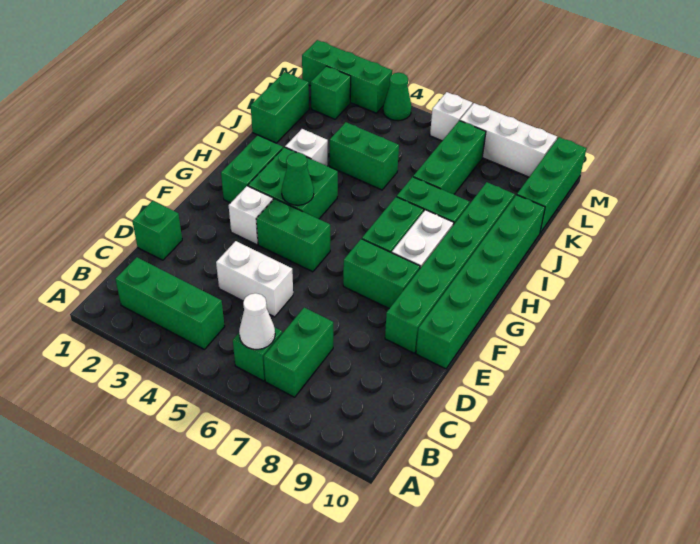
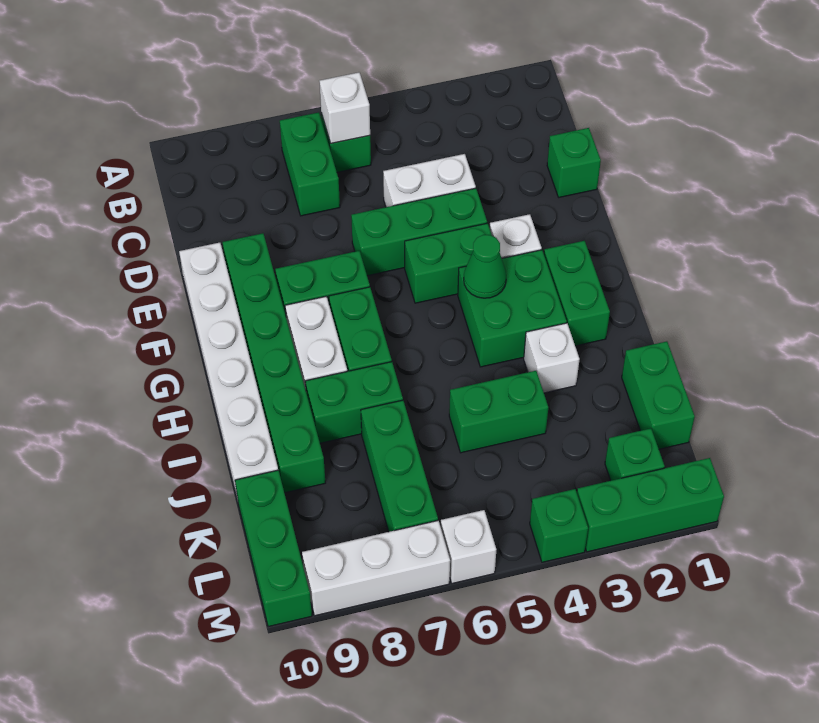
green brick B2:B4 level 1 -> green brick E4:E6 level 1
white cone B6 level 2 -> white brick B6 level 2
green brick E10:J10 level 1 -> white brick E10:J10 level 1
green cone M4 level 1 -> green brick M4 level 1

